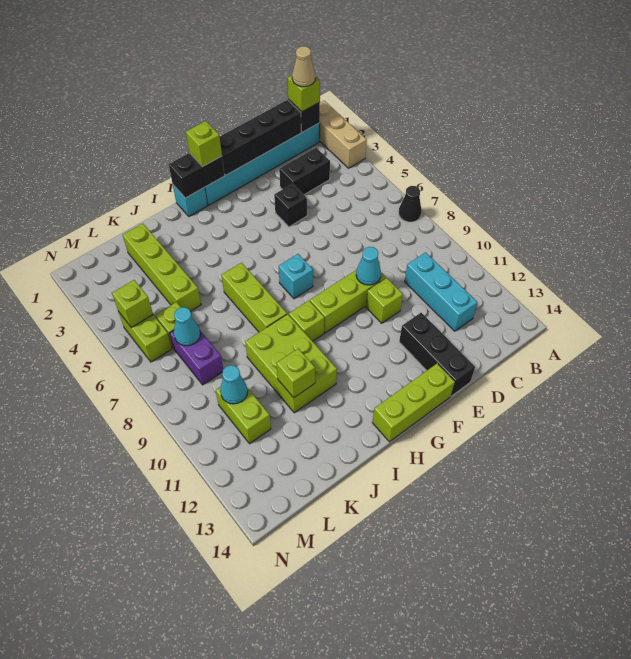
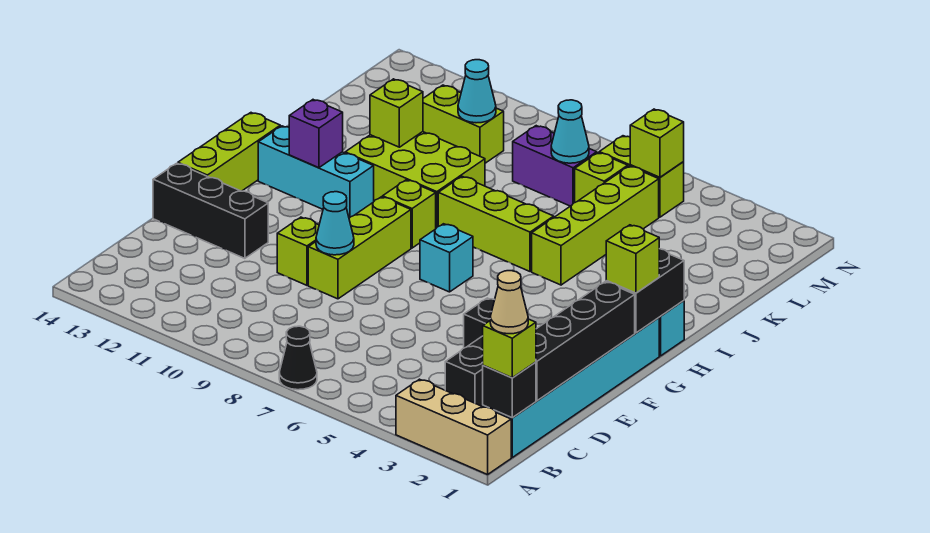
cyan brick C10:C12 level 1 -> cyan brick H11:H13 level 1
none -> purple brick H12 level 2
lime brick K2:K5 level 1 -> lime brick I5:L5 level 1

